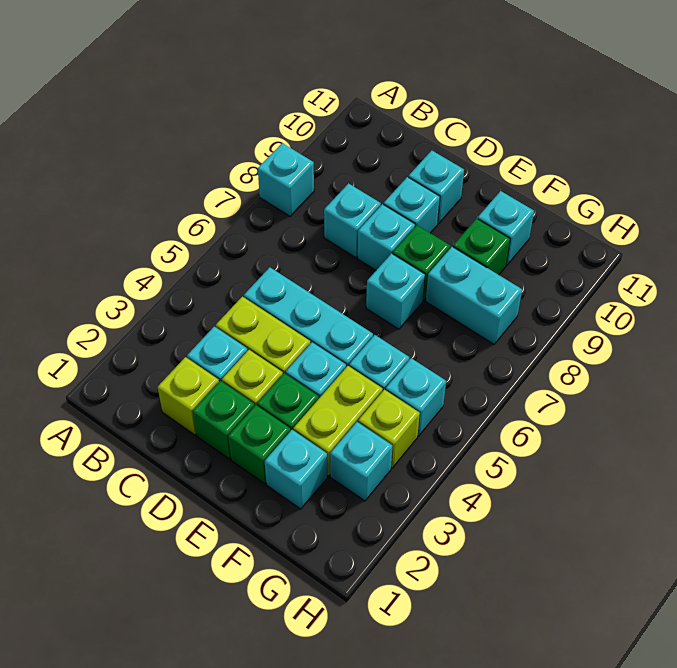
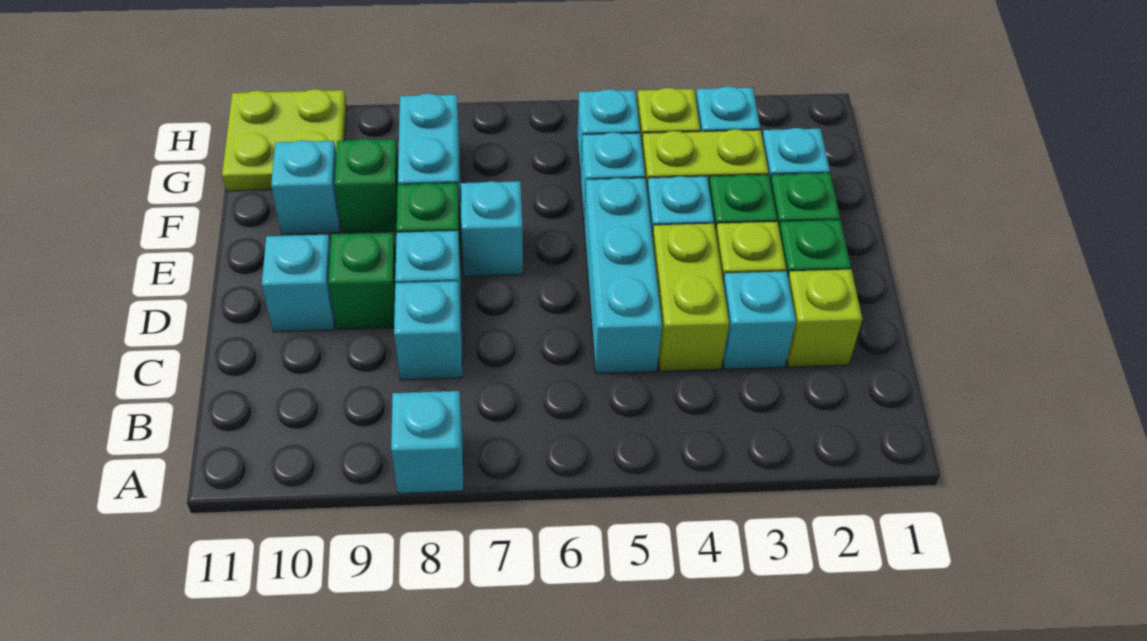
cyan brick D9 level 1 -> green brick D9 level 1
none -> lime plate G10:H11 level 1

